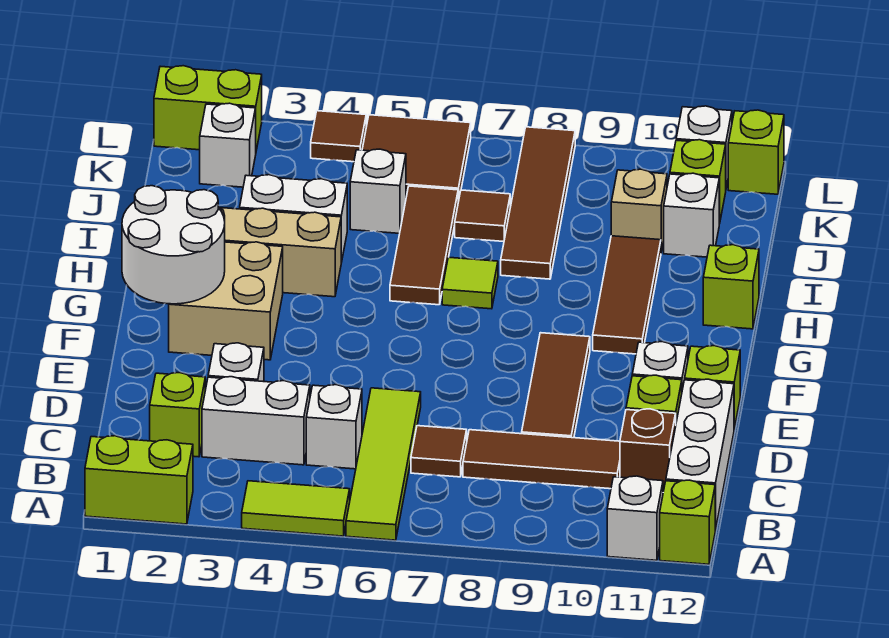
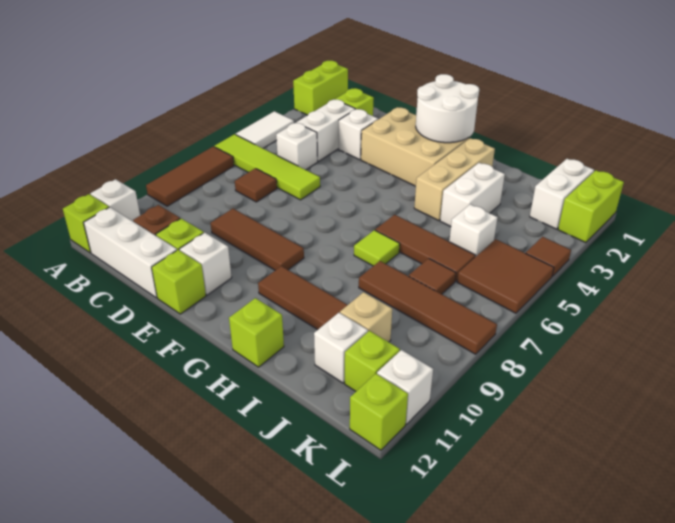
lime tile A4:A5 level 1 -> white tile A4:A5 level 1
brown tile C8:C10 level 1 -> brown tile A7:A9 level 1
tan brick F2:G3 level 1 -> tan brick E2:G3 level 1
white brick K2 level 1 -> white brick K1:K2 level 1

